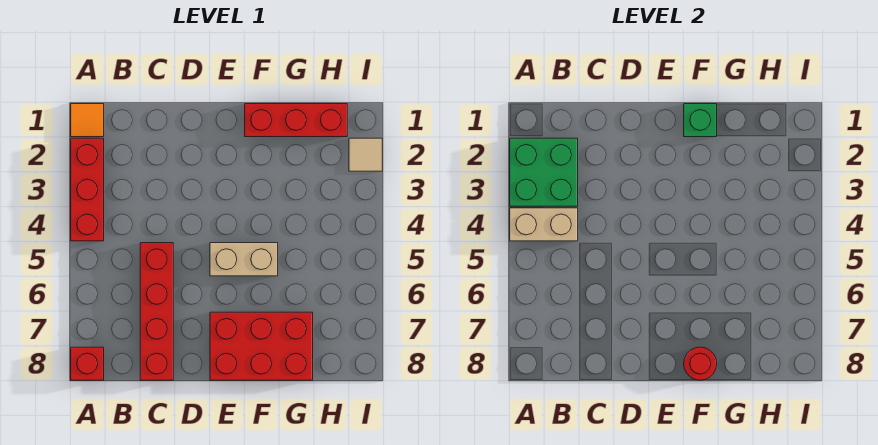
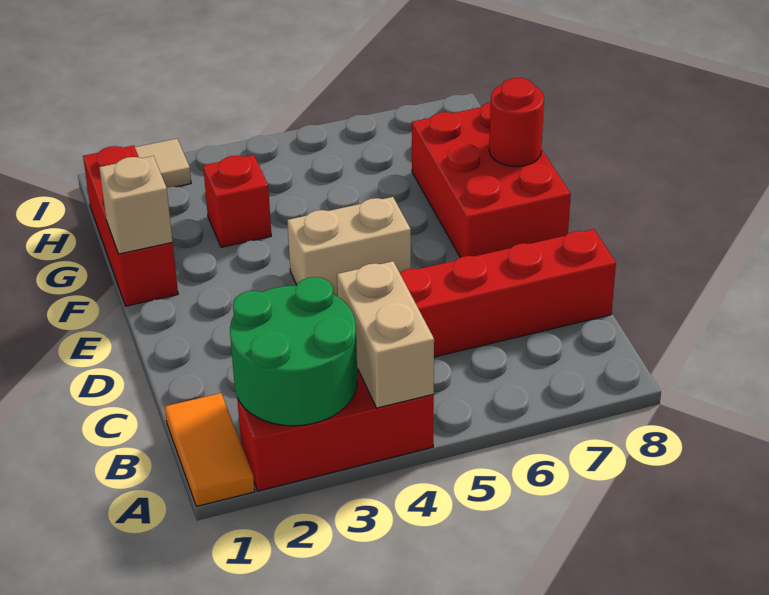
orange tile A1 level 1 -> orange tile A1:B1 level 1
green brick A2:B3 level 2 -> green round brick A2:B3 level 2
red brick A8 level 1 -> red brick G3 level 1
tan brick E5:F5 level 1 -> tan brick E4:E5 level 1
green brick F1 level 2 -> tan brick F1 level 2

